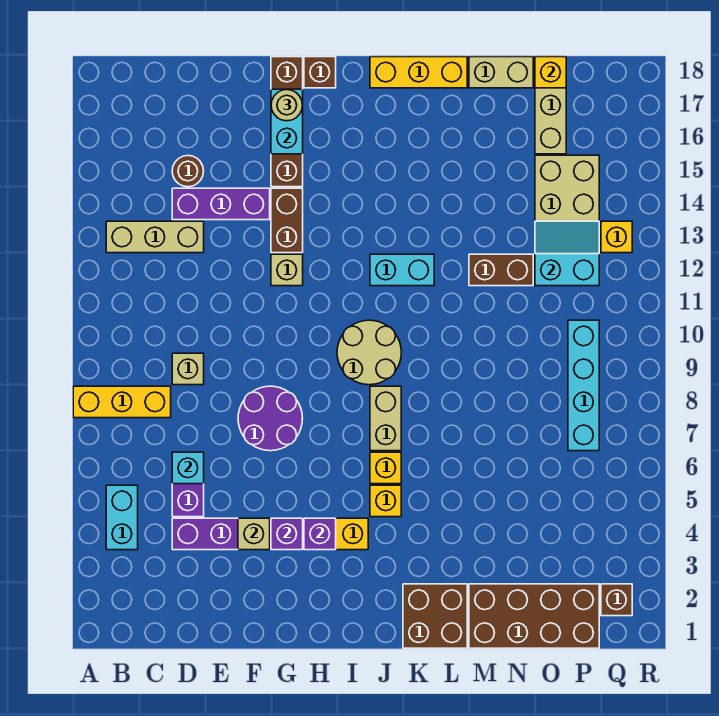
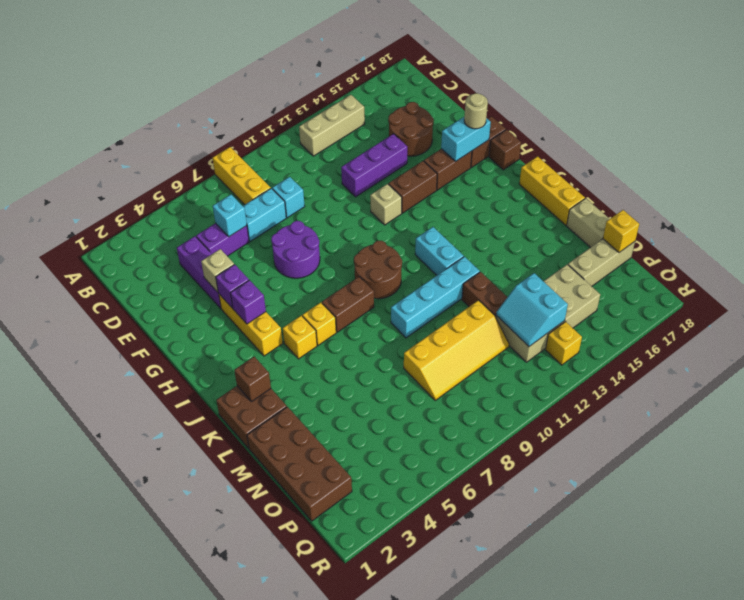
cyan brick B4:B5 level 1 -> cyan brick D7:D8 level 1
tan brick B13:D13 level 1 -> tan brick B12:B14 level 1
tan brick D9 level 1 -> cyan brick D9 level 1
purple brick D14:F14 level 1 -> purple brick E12:E14 level 1
brown round brick D15 level 1 -> brown round brick D15:E16 level 1
tan round brick I9:J10 level 1 -> brown round brick I9:J10 level 1
tan brick J7:J8 level 1 -> brown brick J7:J8 level 1
none -> yellow slope N8:O11 level 1 top N
cyan slope O12:P13 level 2 top 12 -> cyan slope O12:P13 level 2 top 13
cyan brick P7:P10 level 1 -> cyan brick L9:L12 level 1
brown brick Q2 level 1 -> brown brick K2 level 2

